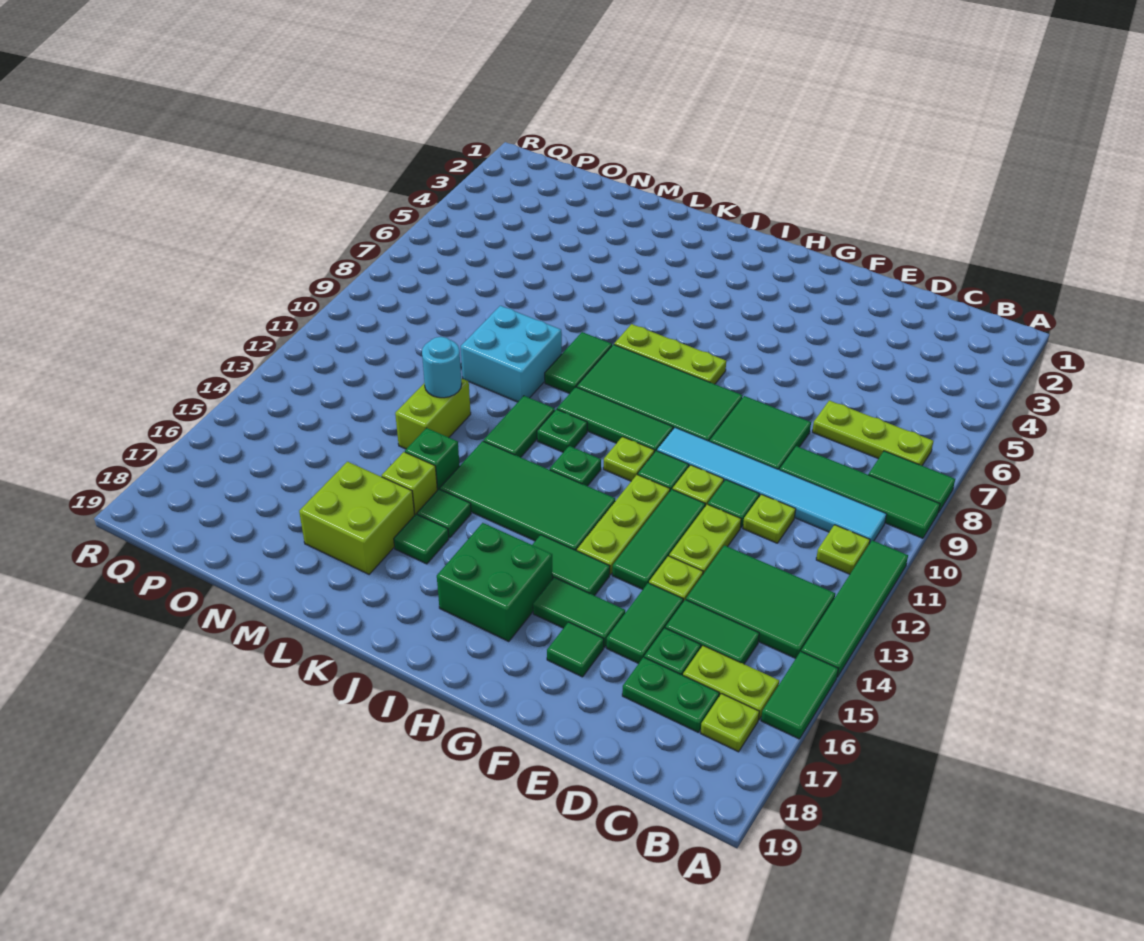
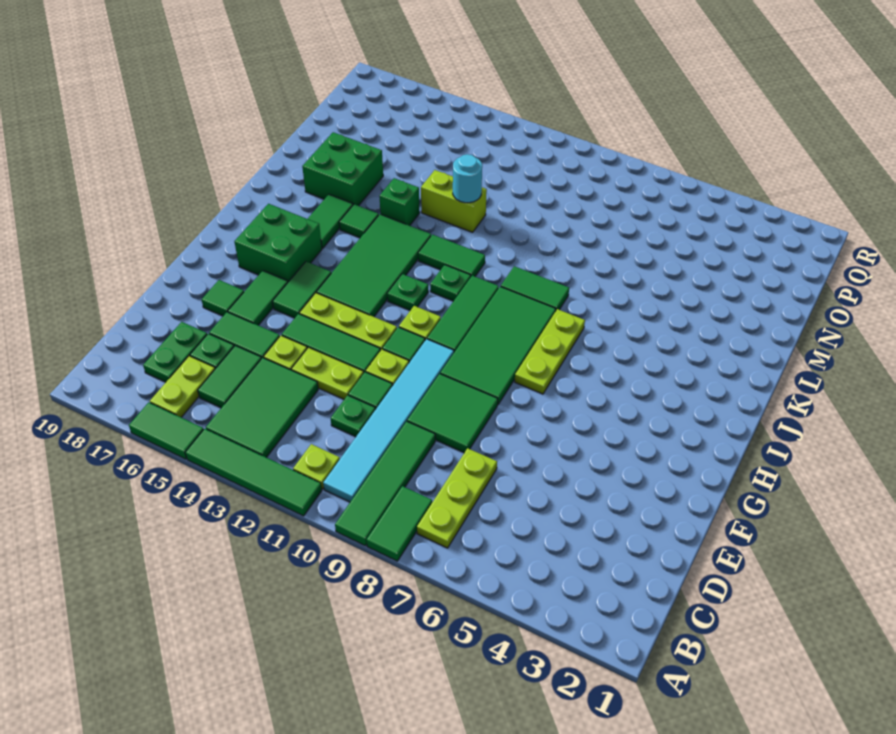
lime plate B17 level 1 -> none
lime plate D11 level 1 -> green plate D11 level 1
green tile K16 level 1 -> green tile J16:K16 level 1
cyan brick L9:M10 level 1 -> none
lime brick L15 level 1 -> none
lime brick L16:M17 level 1 -> green brick L16:M17 level 1

